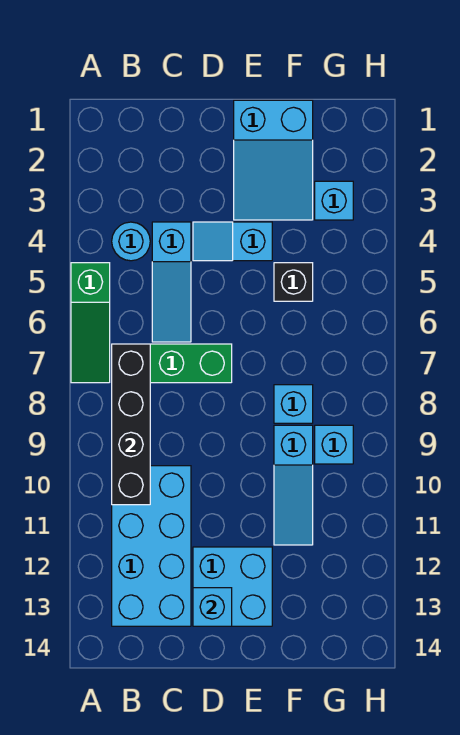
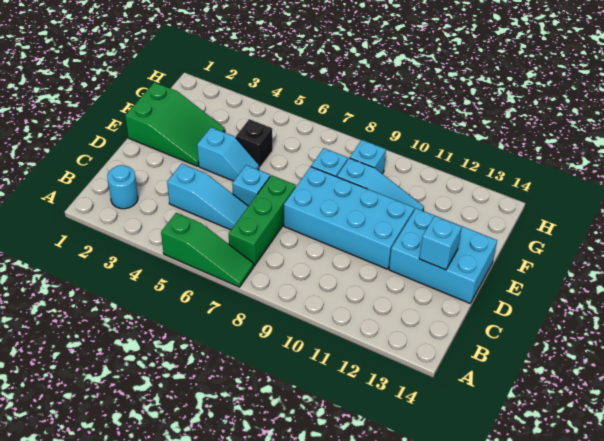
cyan round brick B4 level 1 -> cyan round brick B2 level 1
black brick B7:B10 level 2 -> none
cyan brick B10:C13 level 1 -> cyan brick D8:E11 level 1
cyan slope D4:E4 level 1 top E -> cyan slope E4:E5 level 1 top 4
cyan brick D12:E13 level 1 -> cyan brick D12:E14 level 1
cyan slope E1:F3 level 1 top 1 -> green slope E1:F3 level 1 top 1
cyan brick G3 level 1 -> cyan brick D6 level 1

